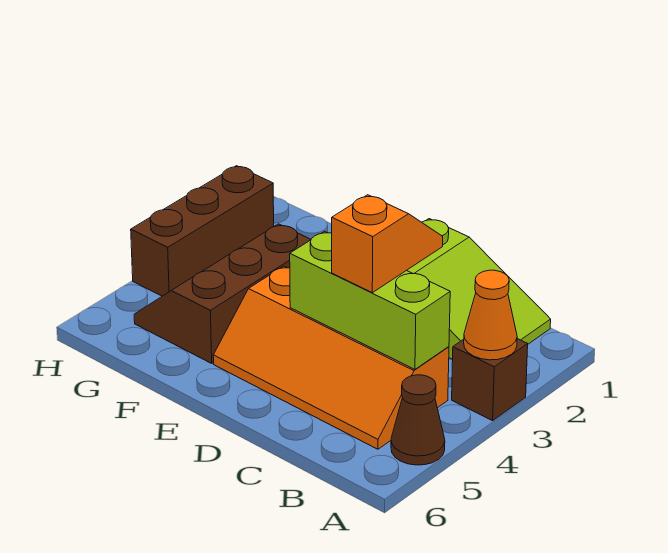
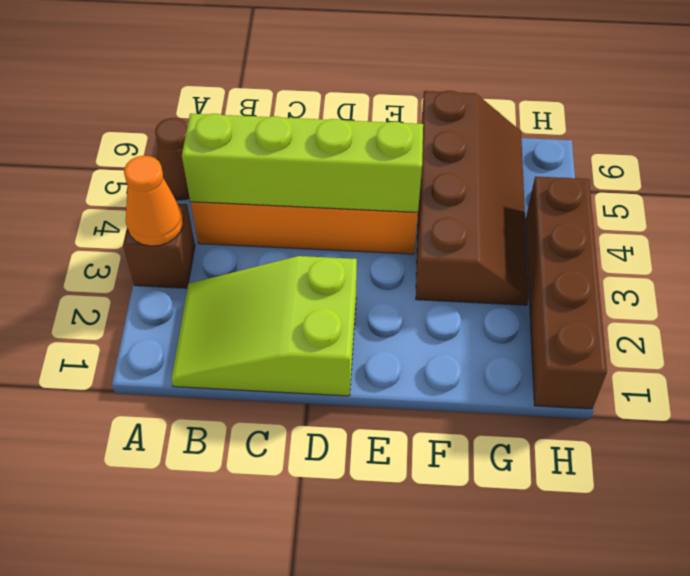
lime brick B4:D4 level 2 -> lime brick B4:E4 level 2
orange slope C3:C4 level 3 top 4 -> none
brown slope F3:G5 level 1 top F -> brown slope F3:G6 level 1 top F
brown brick H2:H4 level 1 -> brown brick H1:H4 level 1

